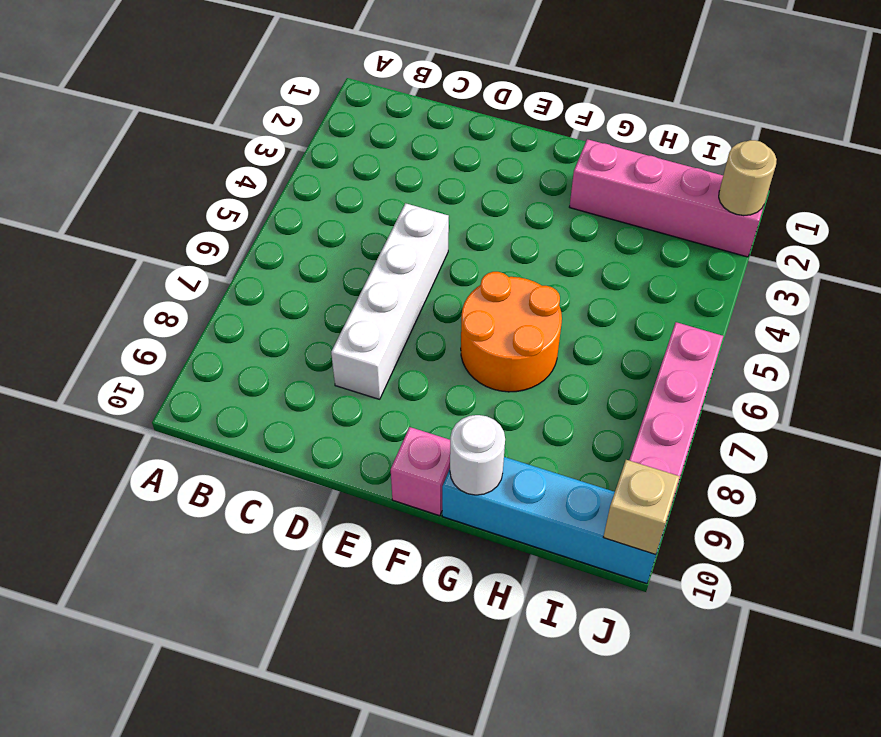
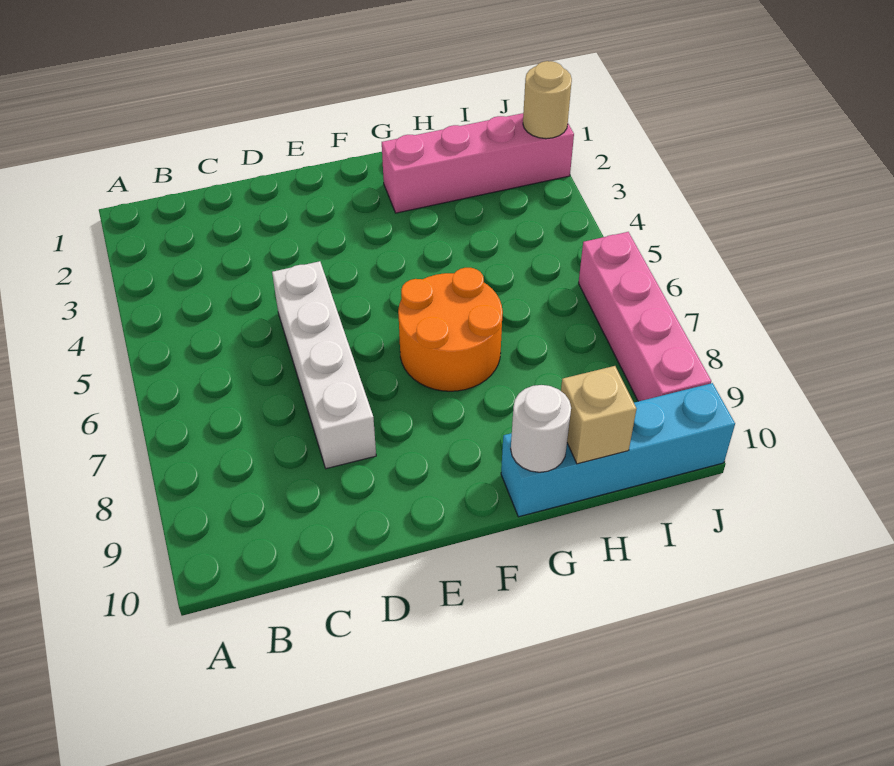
pink brick F10 level 1 -> none
tan brick J10 level 2 -> tan brick H10 level 2

